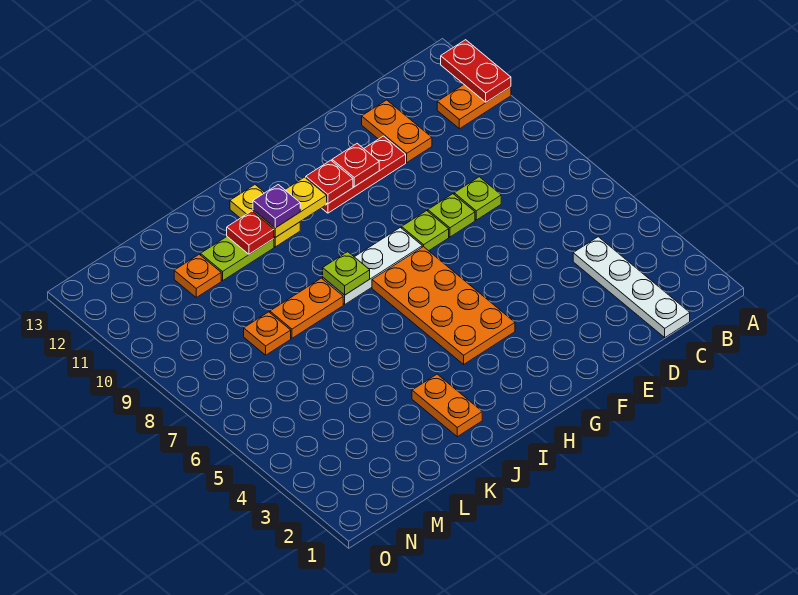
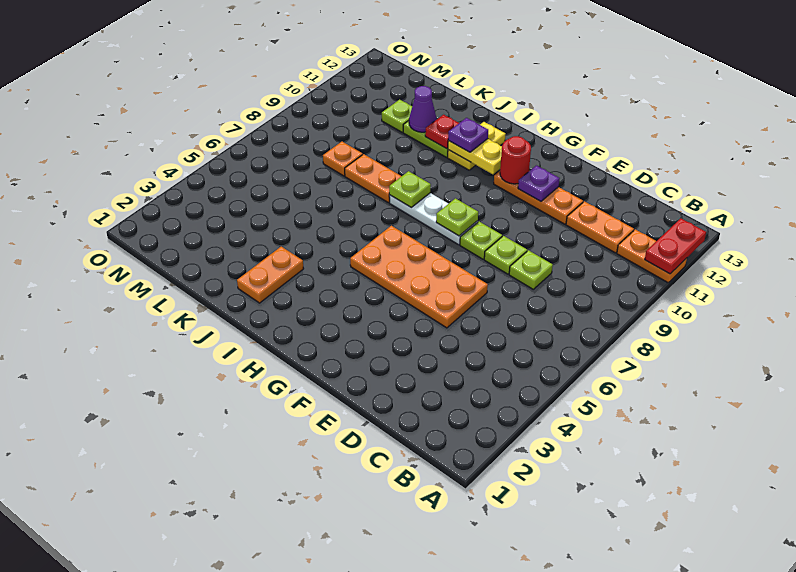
white plate C1:C4 level 1 -> none
orange plate D11:D12 level 1 -> orange plate C11:D11 level 1
red plate E11:G11 level 1 -> orange plate E11:G11 level 1
red plate F11 level 2 -> purple plate F11 level 2
orange plate G4:H7 level 1 -> orange plate E5:H6 level 1
none -> lime plate G8 level 2
red plate G11 level 2 -> red round brick G11 level 2
none -> purple cone K11 level 2
orange plate L11 level 1 -> lime plate L11 level 1

